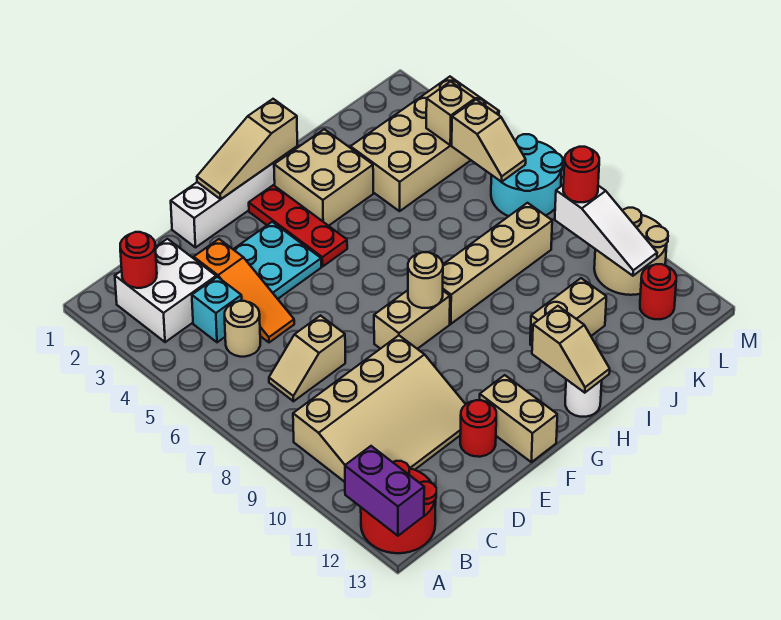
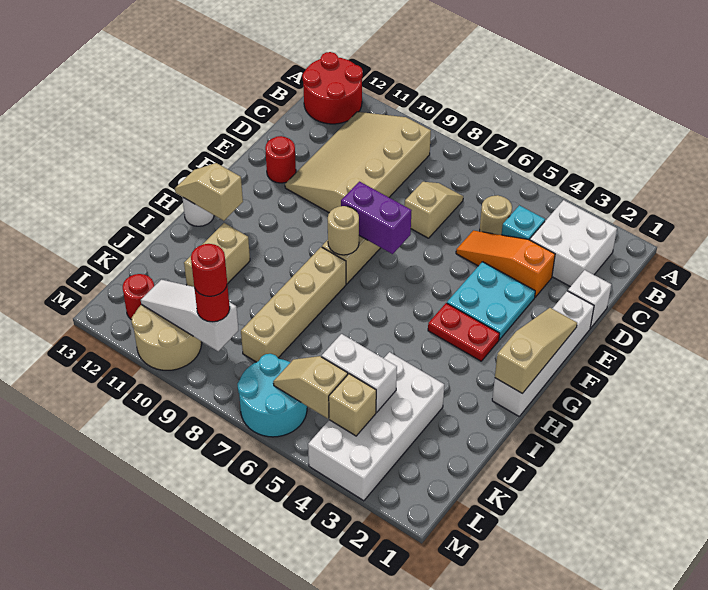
purple brick A12:A13 level 2 -> purple brick F7:F8 level 2
red round brick B2 level 2 -> red round brick L9 level 4
none -> white brick D1 level 1
tan brick F12:F13 level 1 -> none
red plate G2:G4 level 1 -> red plate G3:G4 level 1
tan brick H2:I3 level 1 -> none
tan brick J3:M4 level 1 -> white brick J3:M4 level 1
none -> white brick K4:K5 level 2

